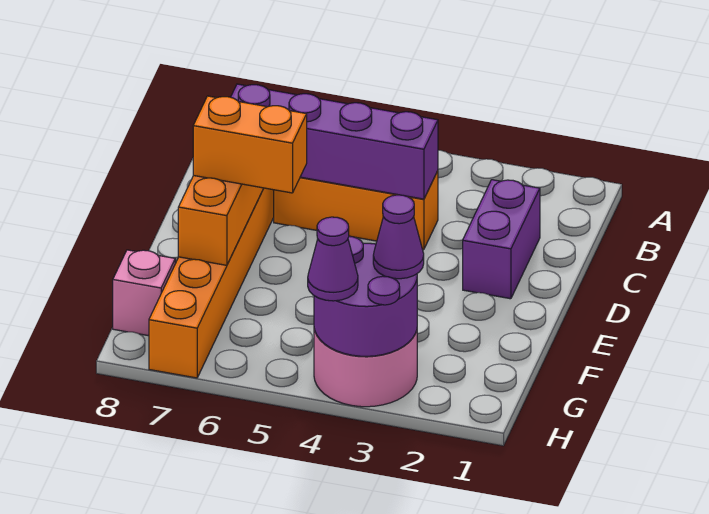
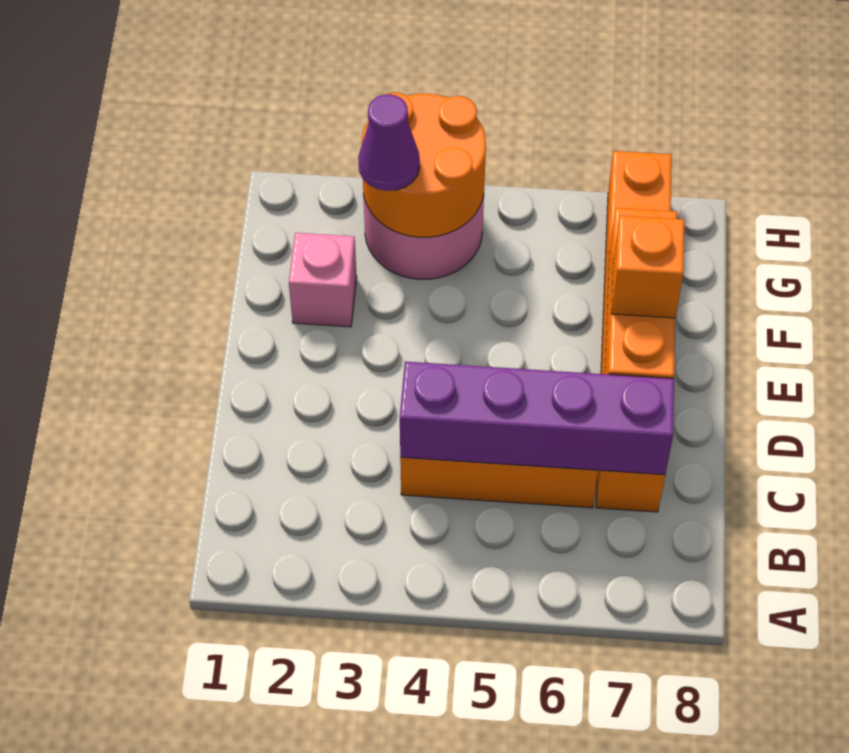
purple brick C2:D2 level 1 -> none
orange brick E6:E7 level 3 -> orange brick E7 level 3
purple round brick G3:H4 level 2 -> orange round brick G3:H4 level 2
pink brick G8 level 1 -> pink brick F2 level 1
purple cone H4 level 3 -> none

